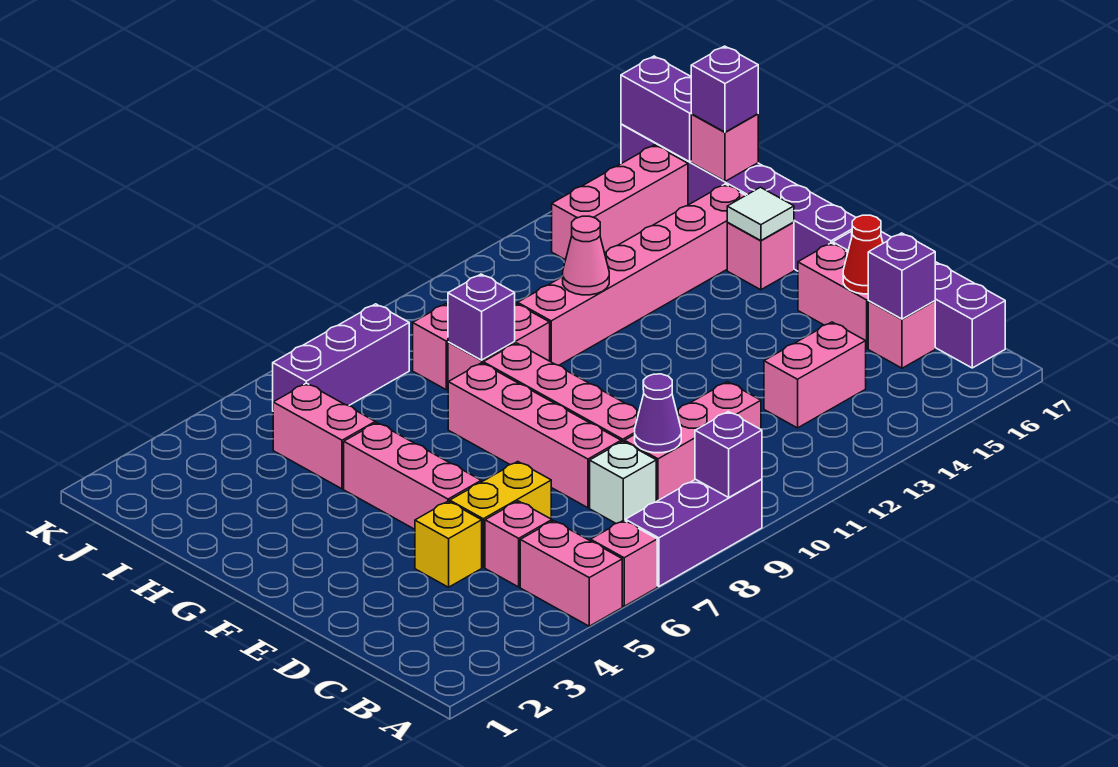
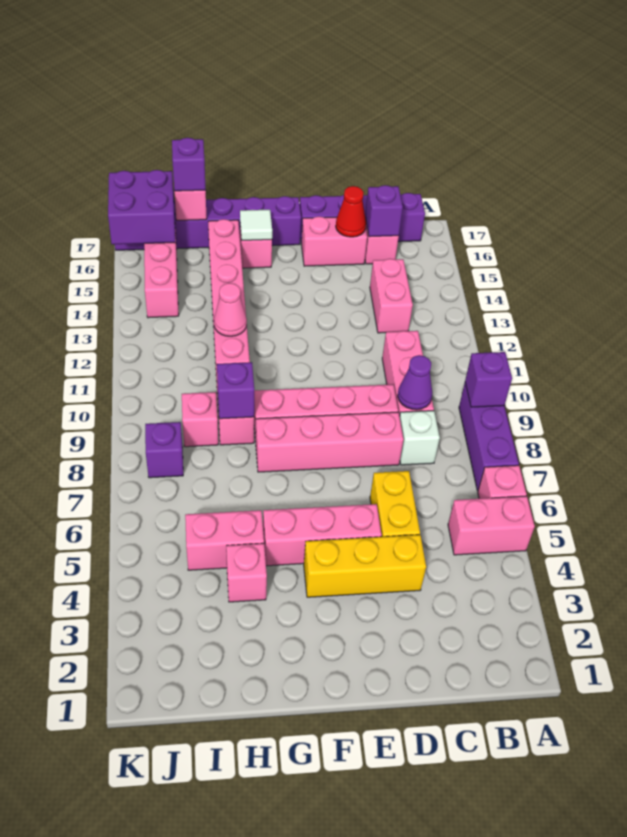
pink brick C5 level 1 -> pink brick H4 level 1
yellow brick D4 level 1 -> yellow brick D4:F4 level 1
purple brick J6:J8 level 1 -> purple brick J8 level 1
purple brick J17:K17 level 2 -> purple brick J16:K17 level 2

